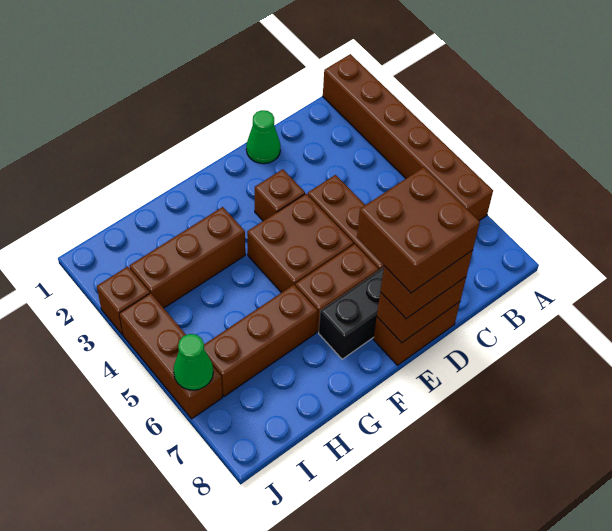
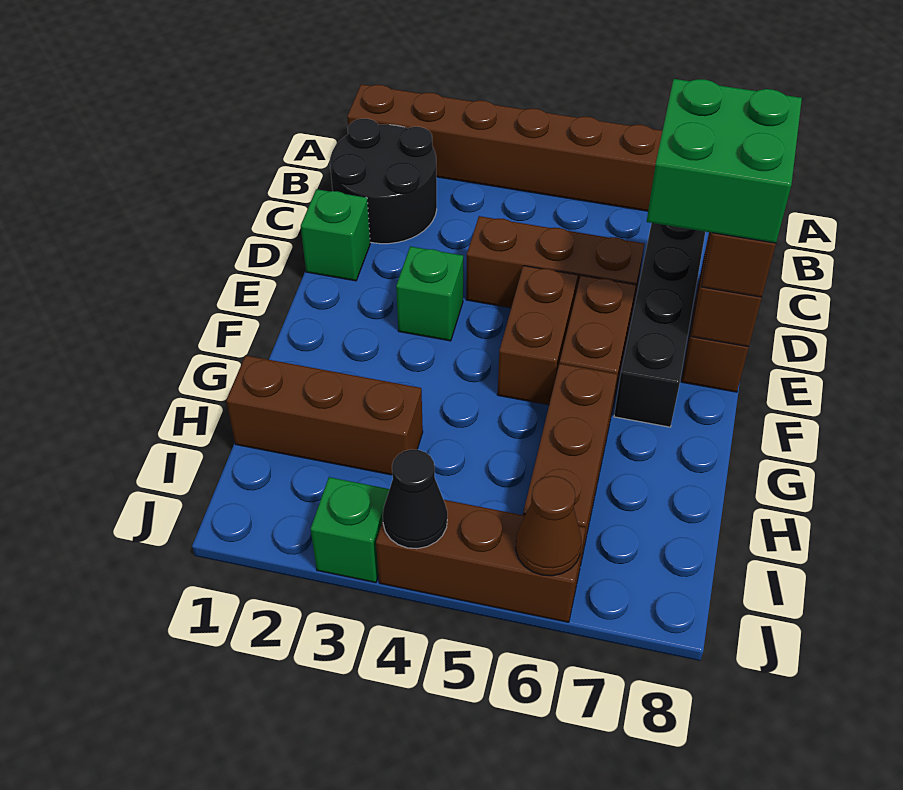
none -> black round brick B1:C2 level 1
green cone D1 level 1 -> green brick D1 level 1
brown brick D7:E8 level 4 -> green brick D7:E8 level 4
brown brick E3 level 1 -> green brick E3 level 1
brown brick E4:F5 level 1 -> brown brick E5:F5 level 1
brown brick G3:I3 level 1 -> brown brick H1:H3 level 1
brown brick J3 level 1 -> green brick J3 level 1
none -> black cone J4 level 2
green cone J6 level 2 -> brown cone J6 level 2

